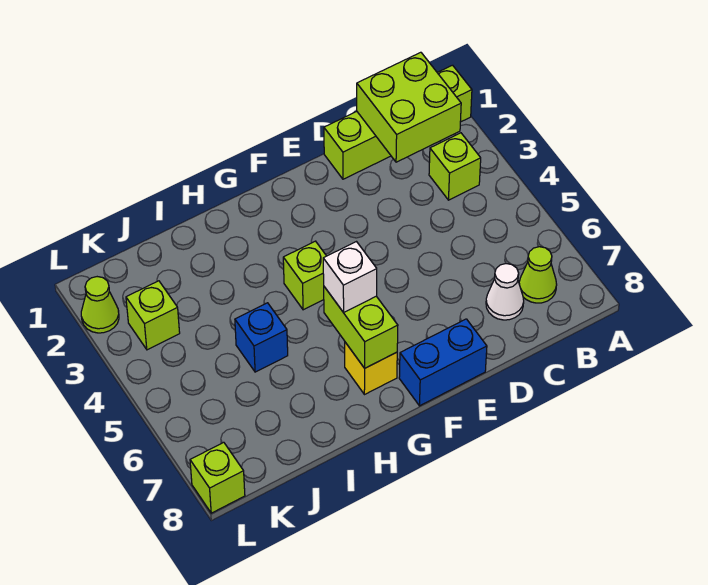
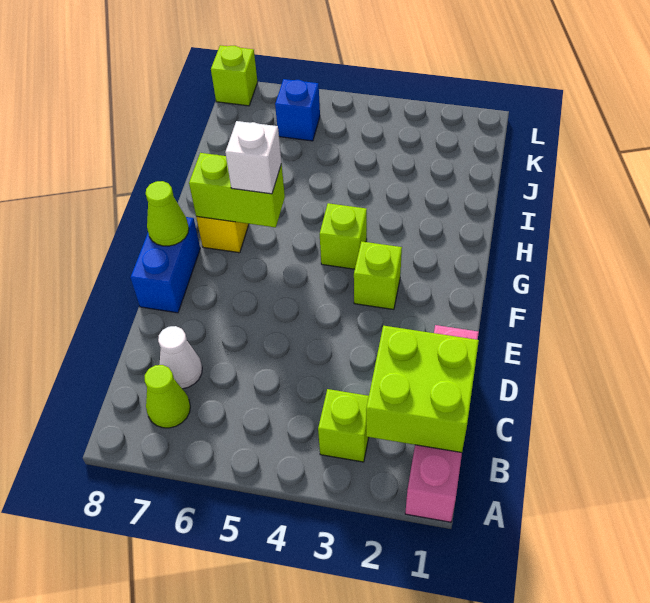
lime brick A1:D1 level 1 -> pink brick A1:D1 level 1
blue brick I5 level 1 -> blue brick K6 level 1
lime brick K3 level 1 -> lime brick F3 level 1
lime cone L2 level 1 -> lime cone F8 level 2

